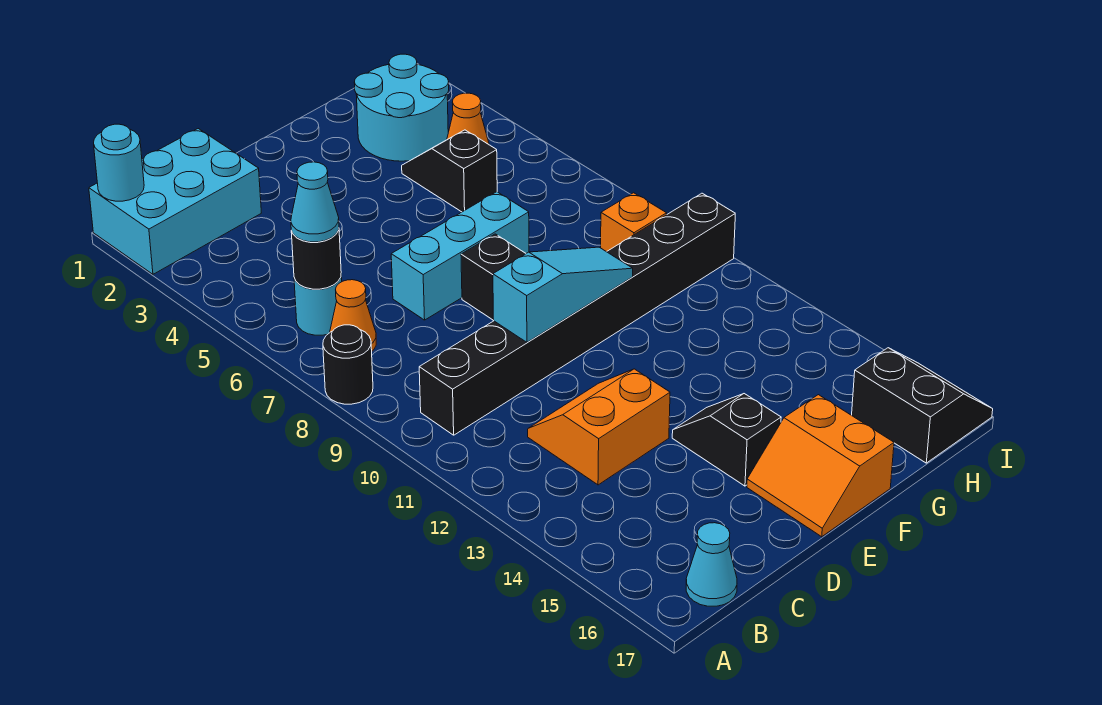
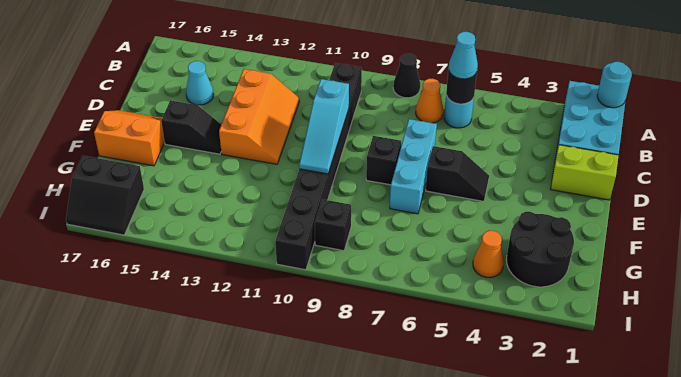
black round brick A8 level 1 -> black cone A8 level 1
cyan cone B17 level 1 -> cyan cone C15 level 1
orange slope C12:D13 level 1 top 13 -> orange slope C12:E13 level 1 top 13
none -> lime brick D1:D2 level 1
cyan round brick G2:H3 level 1 -> black round brick G2:H3 level 1
black slope G4:G5 level 1 top 5 -> black slope E5:E6 level 1 top 6
orange brick H9 level 1 -> black brick H9 level 1

